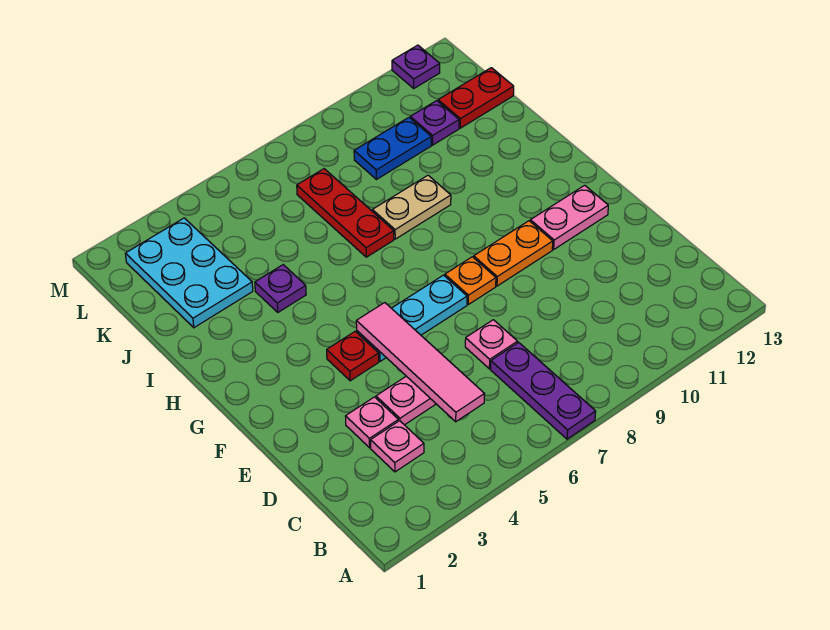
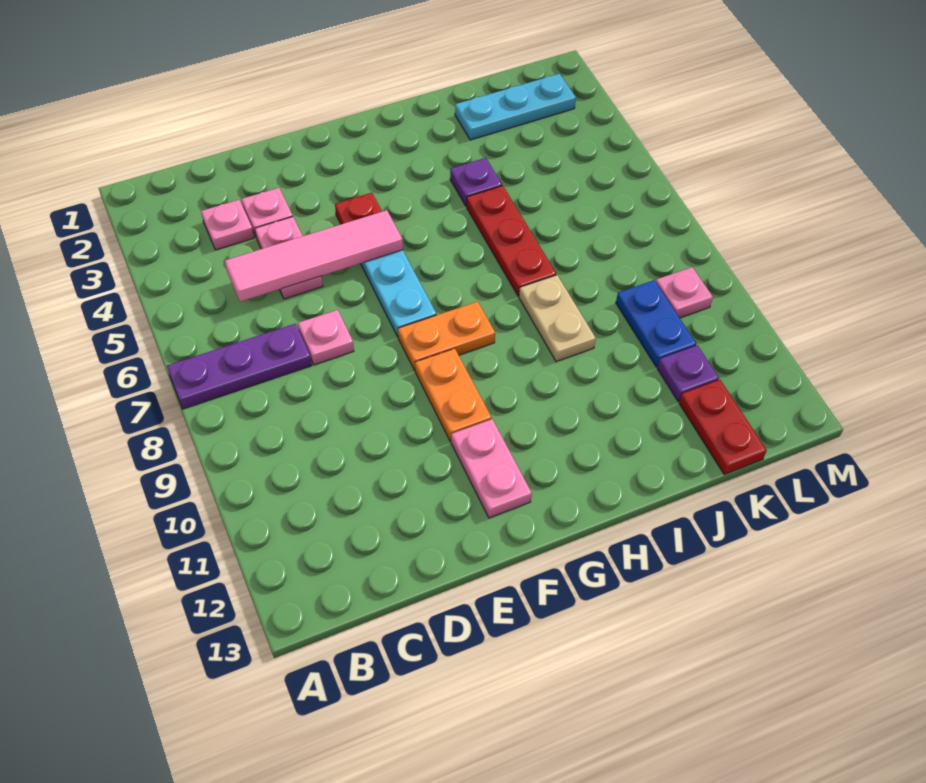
orange plate F8 level 1 -> orange plate F8:G8 level 1
red plate I7:K7 level 1 -> red plate I5:I7 level 1
cyan plate J2:L3 level 1 -> cyan plate J2:L2 level 1
none -> pink plate L9 level 1
purple plate M12 level 1 -> none

